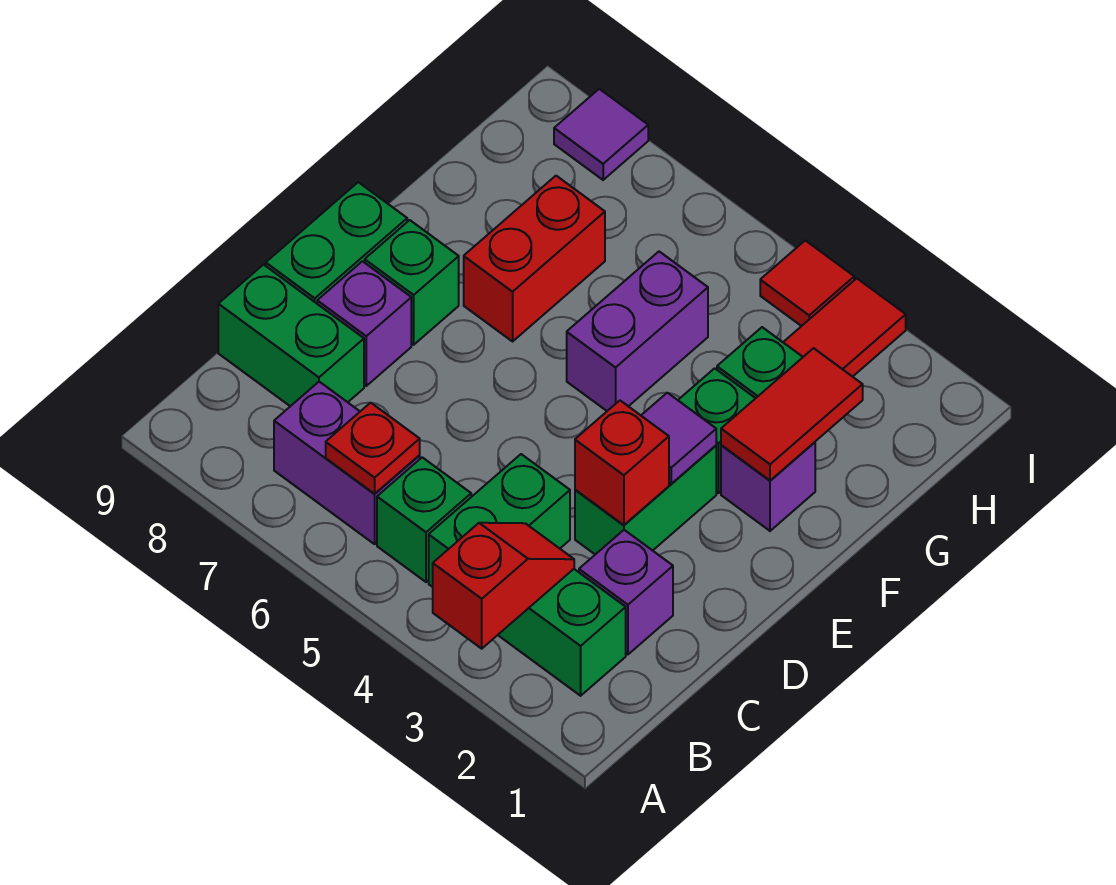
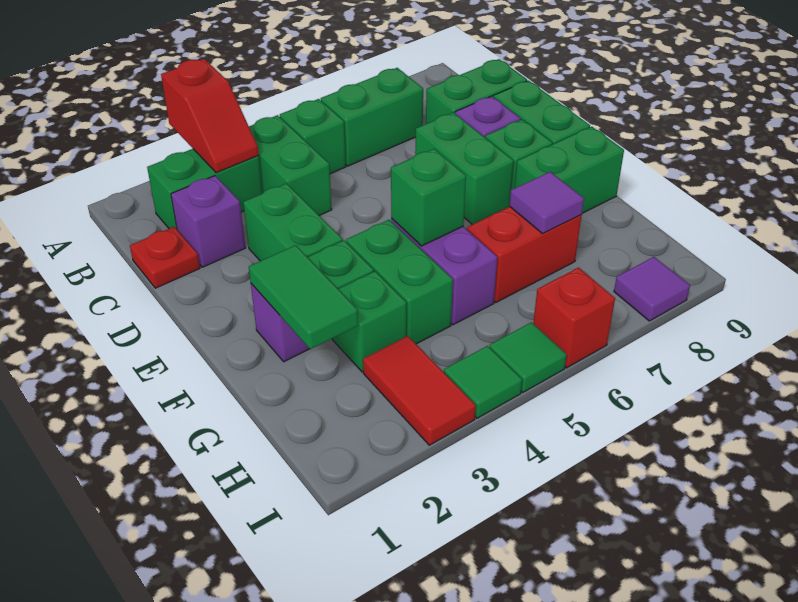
purple brick B6:B7 level 1 -> green brick B6:B7 level 1
red plate B6 level 2 -> red plate C1 level 1
red brick D3 level 2 -> red brick I6 level 1
none -> green brick D7:E7 level 1
purple tile E3 level 2 -> purple tile G7 level 2
red tile F2:G2 level 2 -> green tile F2:G2 level 2
none -> green brick F4:G4 level 1
none -> green brick F5 level 2
red brick F7:G7 level 1 -> red brick G6:G7 level 1
none -> green brick F8:F9 level 1
red tile I4 level 1 -> green tile I4 level 1
none -> green tile I5 level 1

